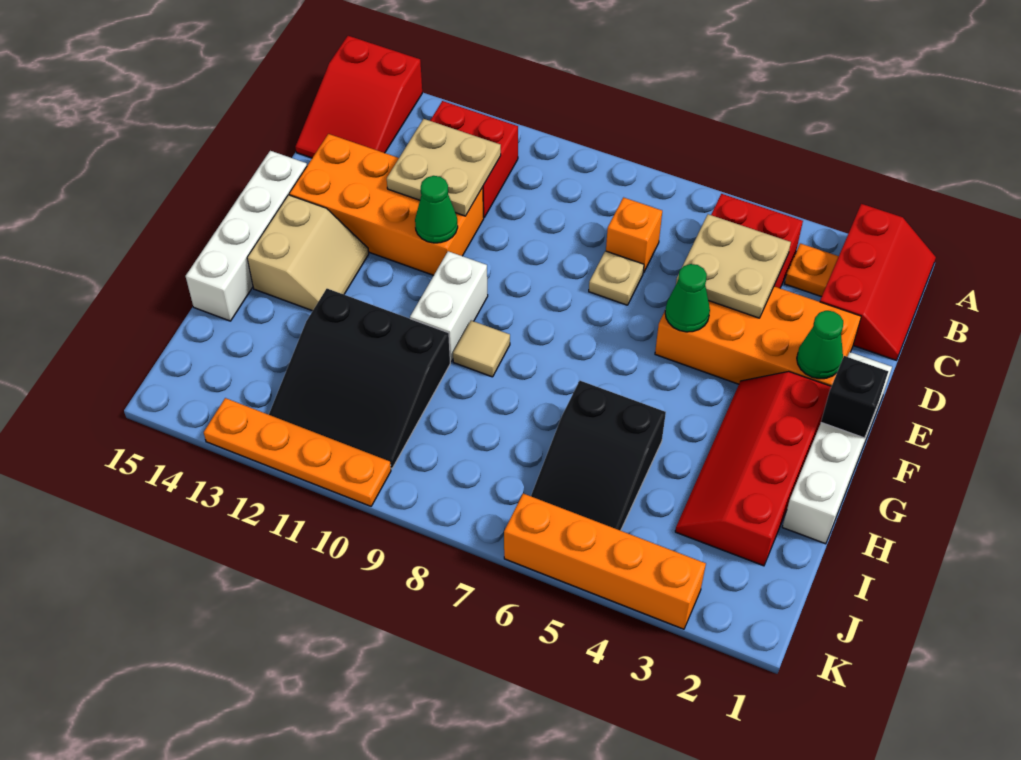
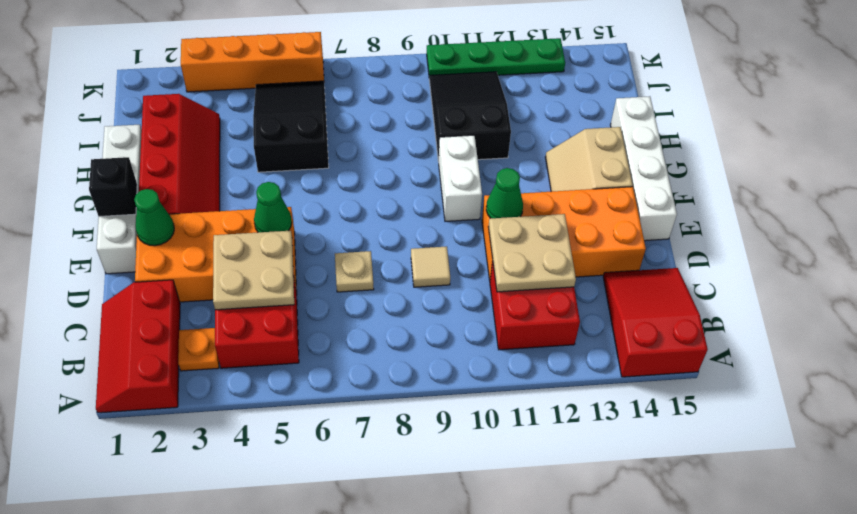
orange brick C7 level 1 -> none
tan tile G9 level 1 -> tan tile D9 level 1
black slope H10:J12 level 1 top H -> black slope H10:J11 level 1 top H
orange plate K10:K13 level 1 -> green plate K10:K13 level 1

